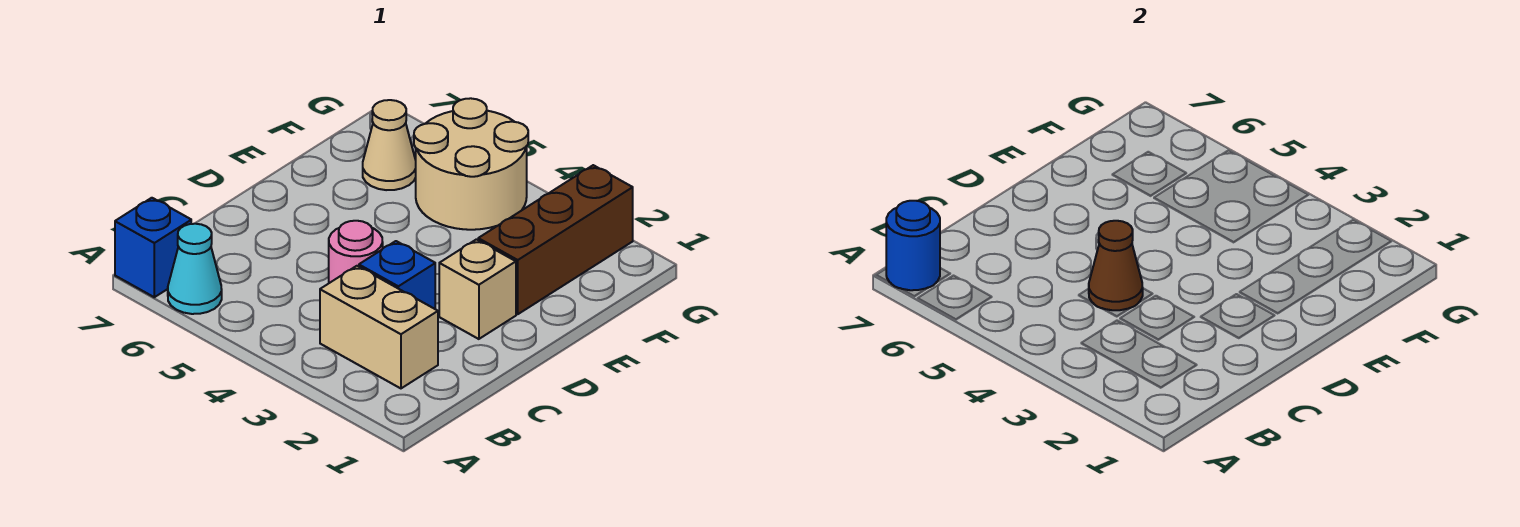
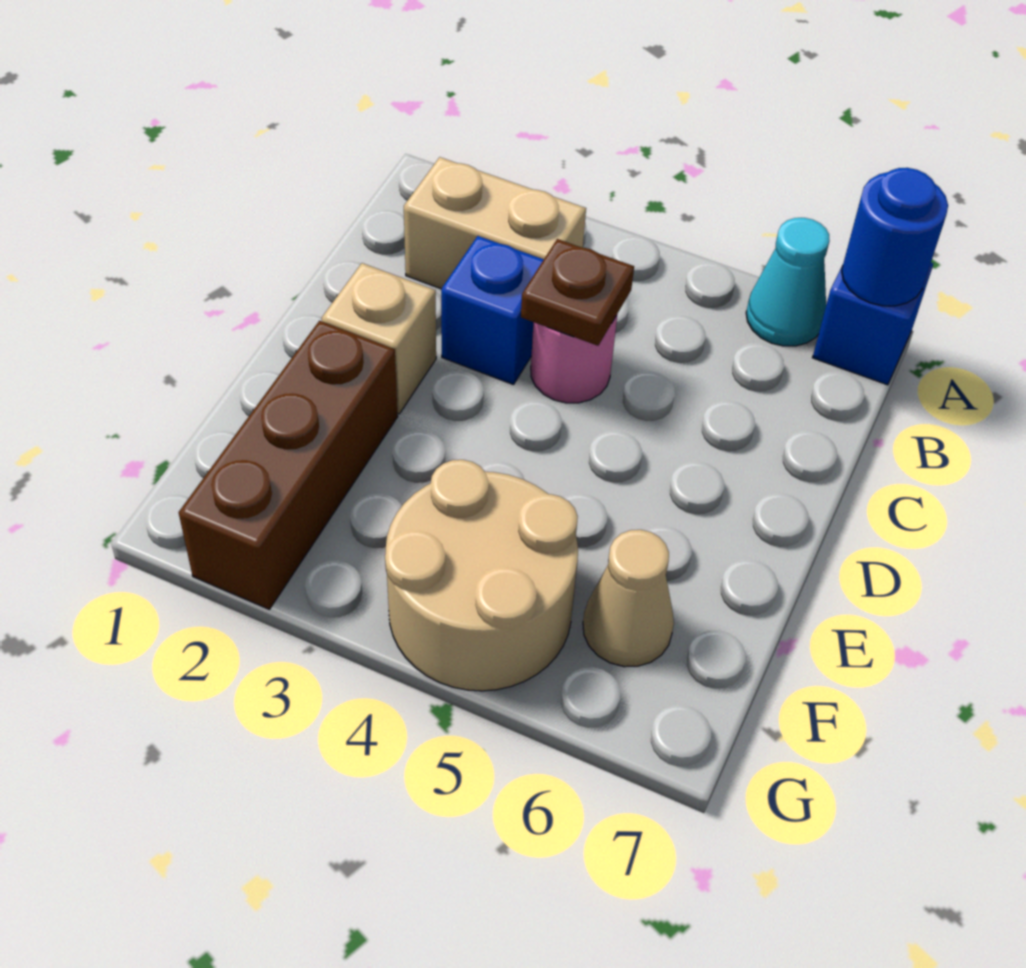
brown cone C4 level 2 -> brown plate C4 level 2

